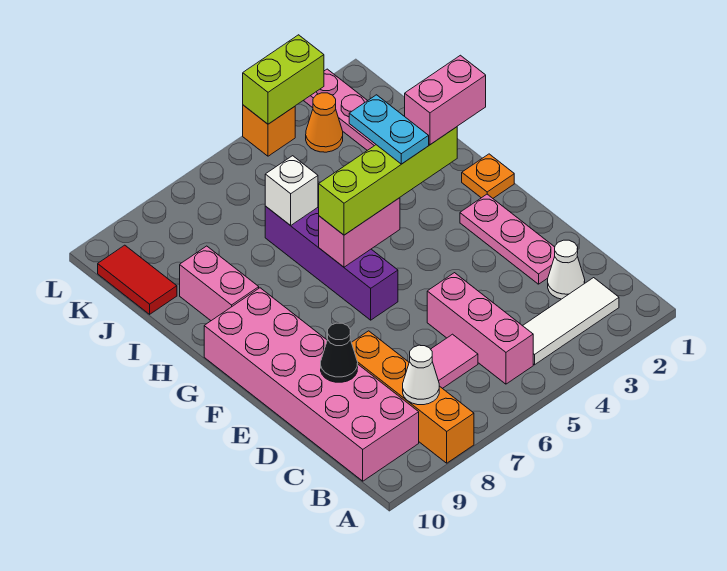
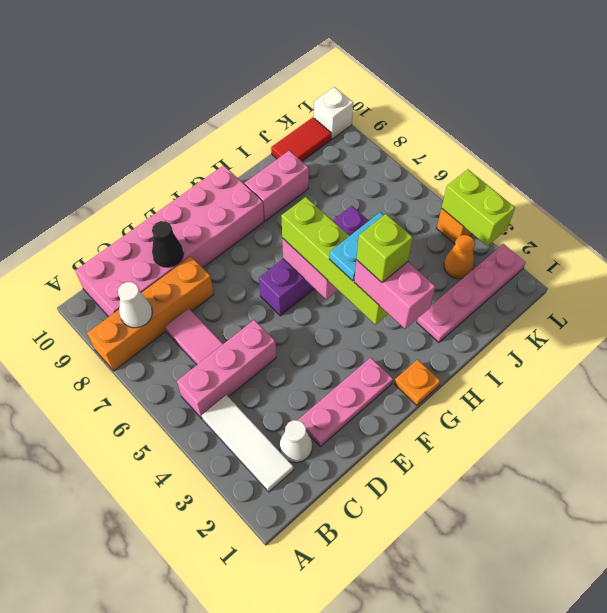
none -> lime brick G3 level 5
white brick I6 level 2 -> white brick L10 level 1

